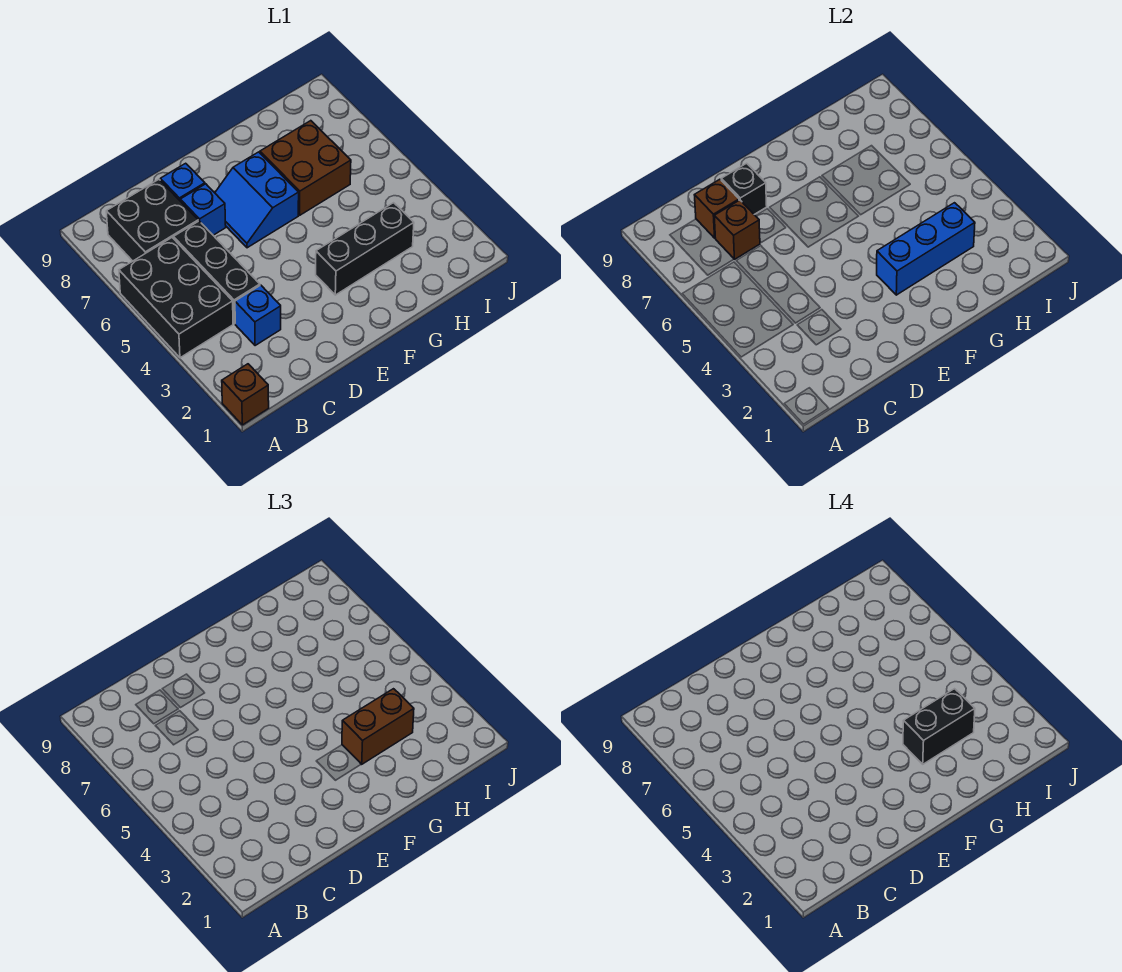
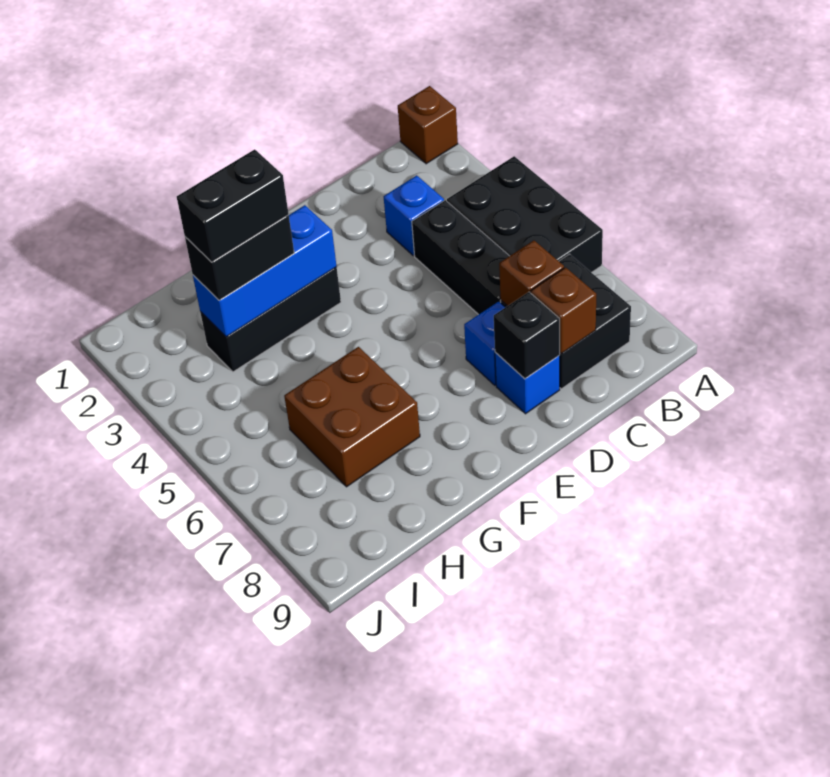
blue slope E6:F7 level 1 top F -> none
brown brick G3:H3 level 3 -> black brick G3:H3 level 3

